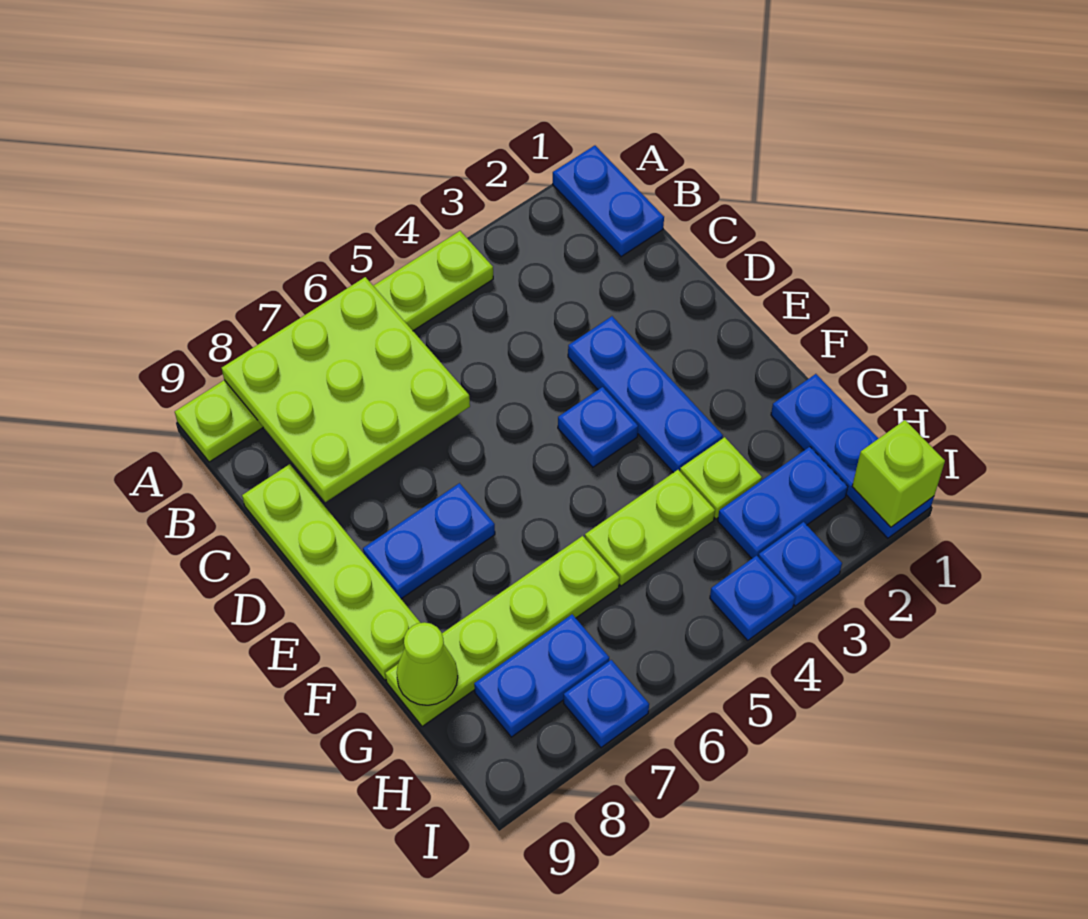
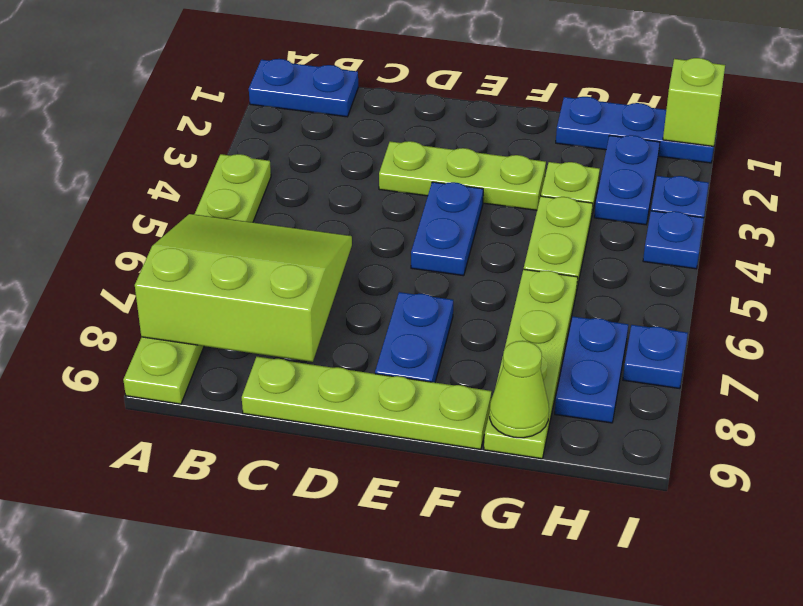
lime plate A6:C8 level 2 -> lime slope A6:C8 level 2 top 8
blue plate D3:F3 level 1 -> lime plate D3:F3 level 1
blue plate E4 level 1 -> blue plate E4:E5 level 1

